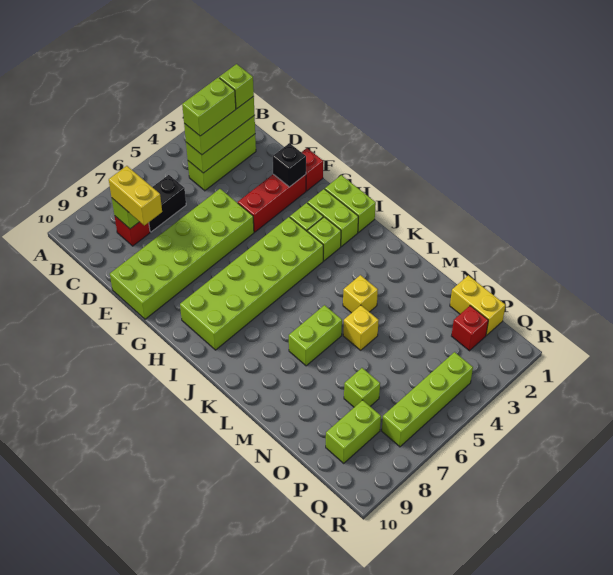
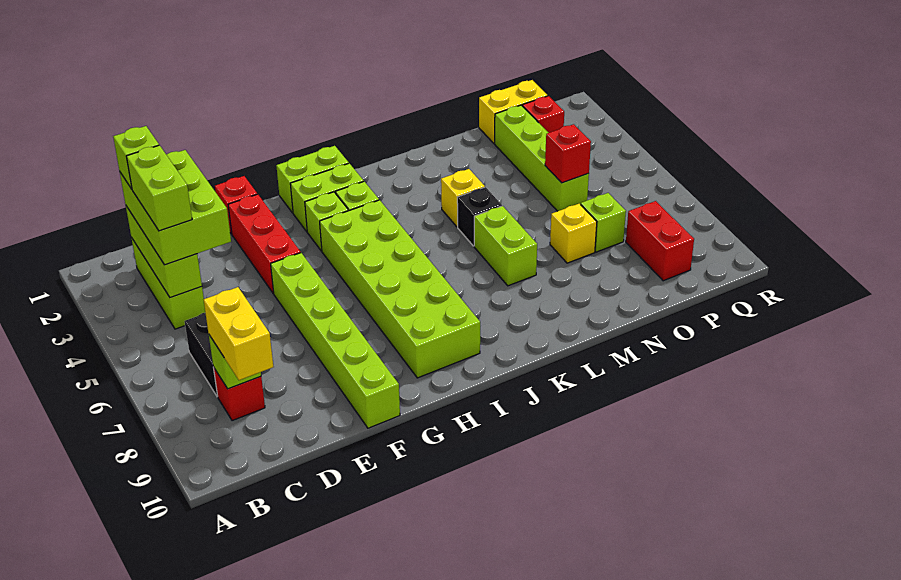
lime brick C2:C4 level 3 -> lime brick C2:D4 level 3
yellow brick C8:D8 level 3 -> yellow brick C8:C9 level 3
lime brick E5:F10 level 1 -> lime brick F5:F10 level 1
black brick F2 level 2 -> black brick L5 level 1
yellow brick M5 level 1 -> yellow brick N7 level 1
none -> red brick O5 level 2
lime brick P8:P9 level 1 -> red brick P8:P9 level 1
lime brick Q4:Q7 level 1 -> lime brick O2:O5 level 1

